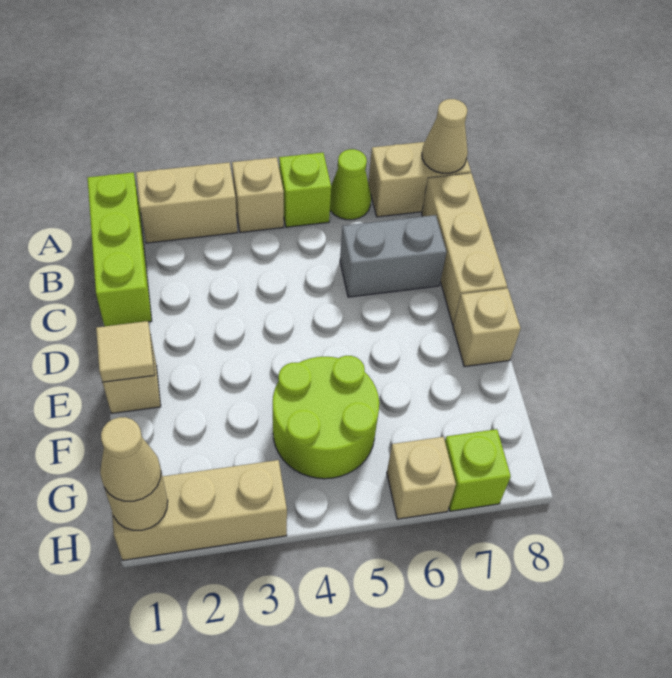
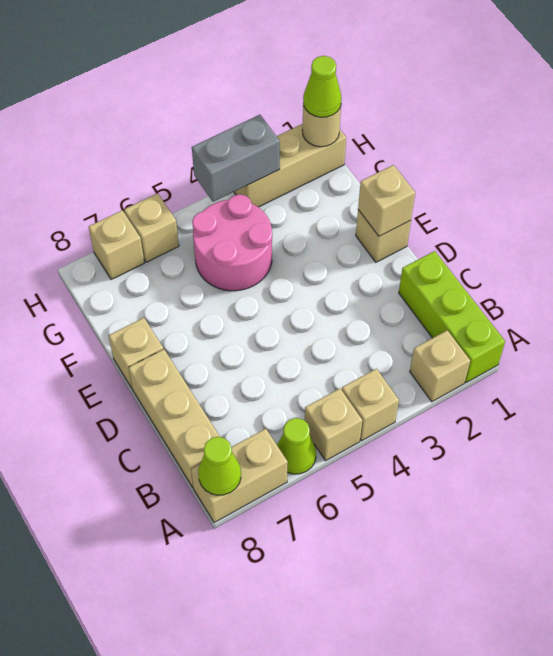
tan brick A2:A3 level 1 -> tan brick A2 level 1
lime brick A5 level 1 -> tan brick A5 level 1
tan cone A8 level 2 -> lime cone A8 level 2
grey brick C6:C7 level 1 -> grey brick H3:H4 level 2
tan tile E1 level 2 -> tan brick E1 level 2
lime round brick F4:G5 level 1 -> pink round brick F4:G5 level 1
tan cone H1 level 3 -> lime cone H1 level 3
lime brick H7 level 1 -> tan brick H7 level 1

